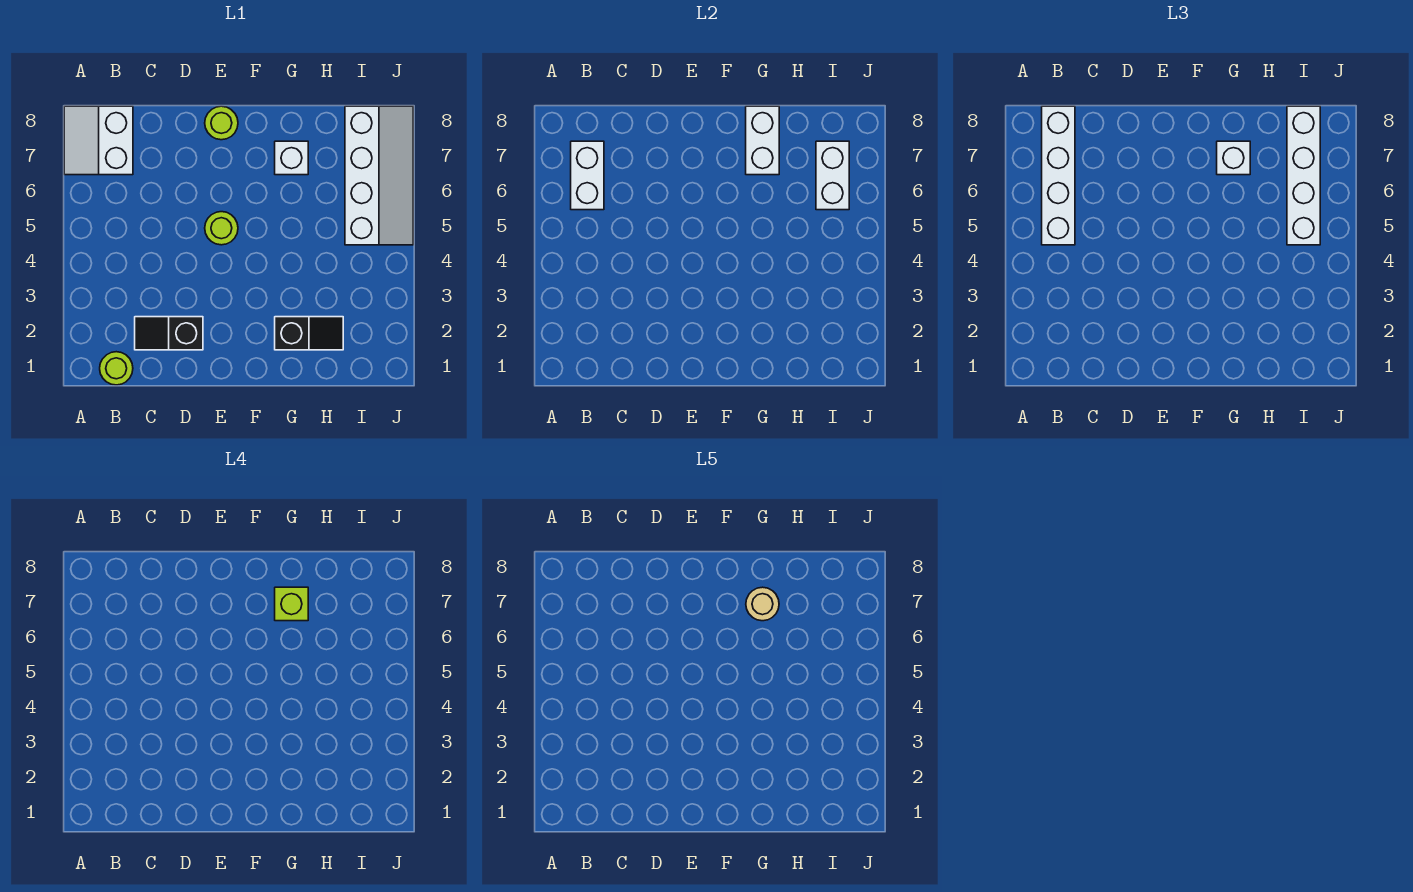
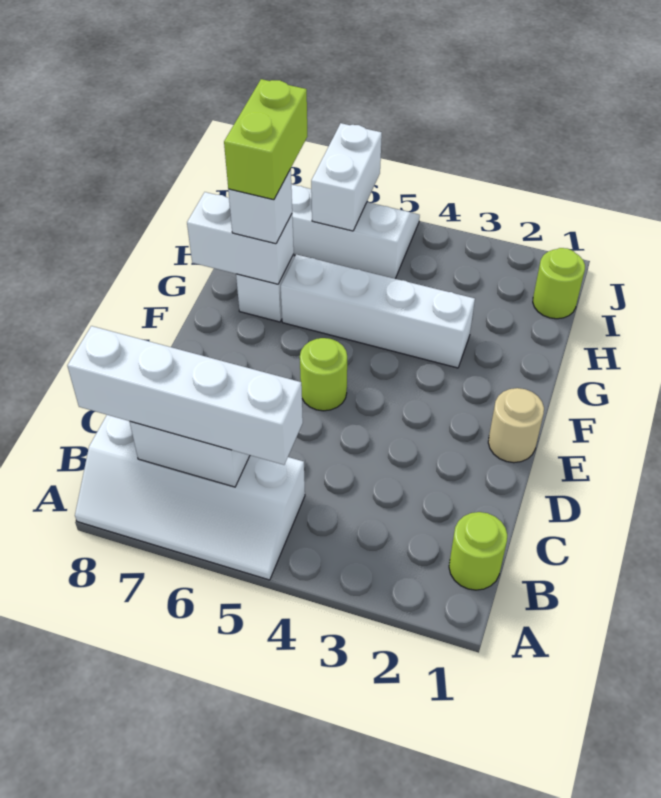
white slope A7:B8 level 1 top B -> white slope A5:B8 level 1 top B
black slope C2:D2 level 1 top D -> none
lime round brick E8 level 1 -> lime round brick I1 level 1
black slope G2:H2 level 1 top G -> none
lime brick G7 level 4 -> lime brick G7:H7 level 4
tan round brick G7 level 5 -> tan round brick E1 level 1
white brick I5:I8 level 3 -> white brick G3:G6 level 1
white brick I6:I7 level 2 -> white brick I6:J6 level 2

